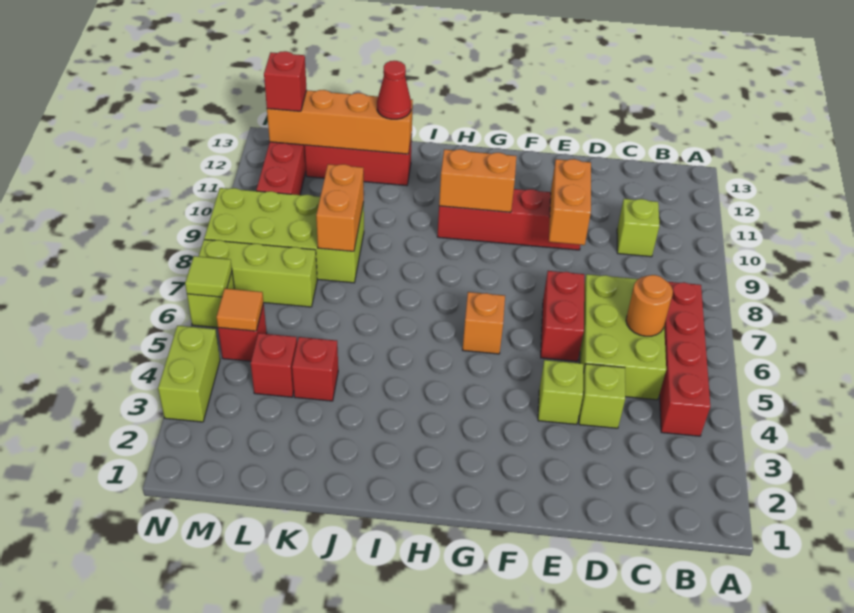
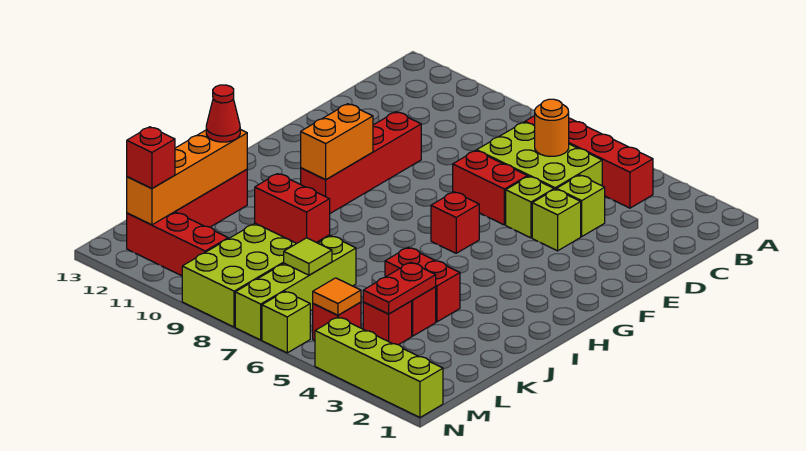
lime brick C10 level 1 -> lime brick E5 level 1
orange brick E9:E10 level 2 -> none
orange brick G6 level 1 -> red brick G6 level 1
none -> red brick J4:J5 level 1
none -> red plate K4:L4 level 2
orange brick K8:K9 level 2 -> red brick K8:K9 level 2
lime brick L7:N7 level 1 -> lime brick K7:N7 level 1
lime brick N3:N4 level 1 -> lime brick N1:N4 level 1
lime tile N6 level 2 -> lime tile L7 level 2

